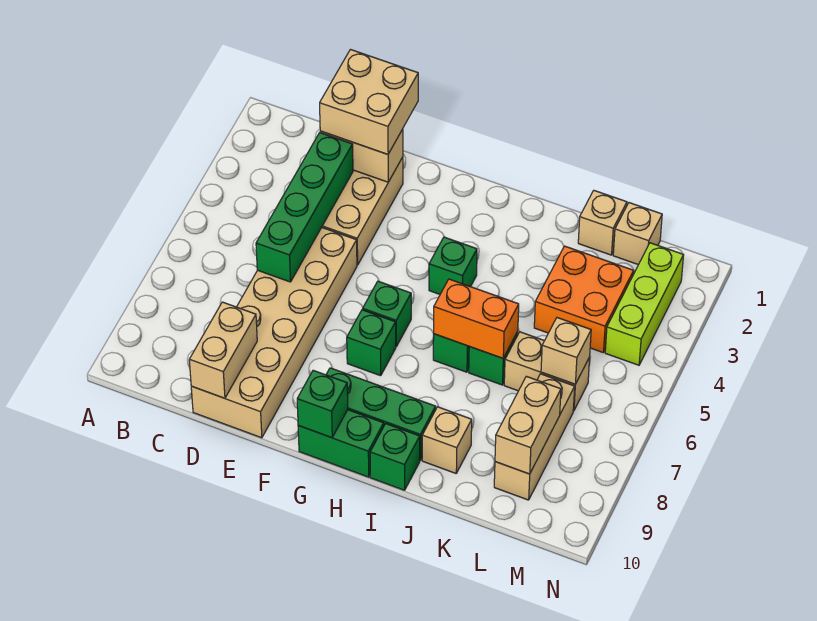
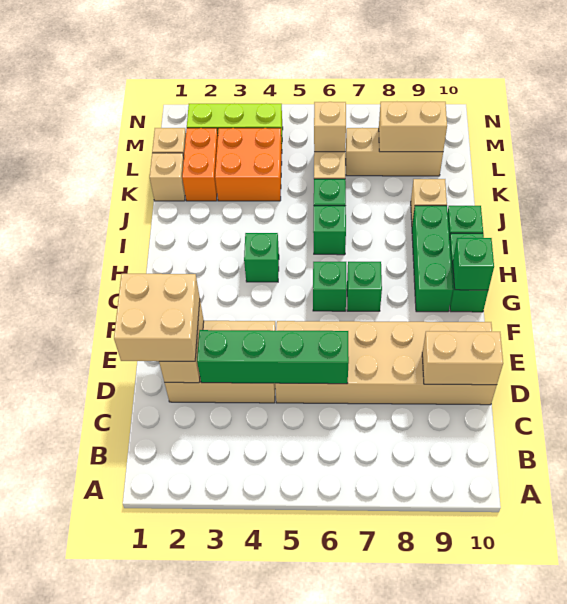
orange brick I6:J6 level 2 -> orange brick K2:L2 level 1

